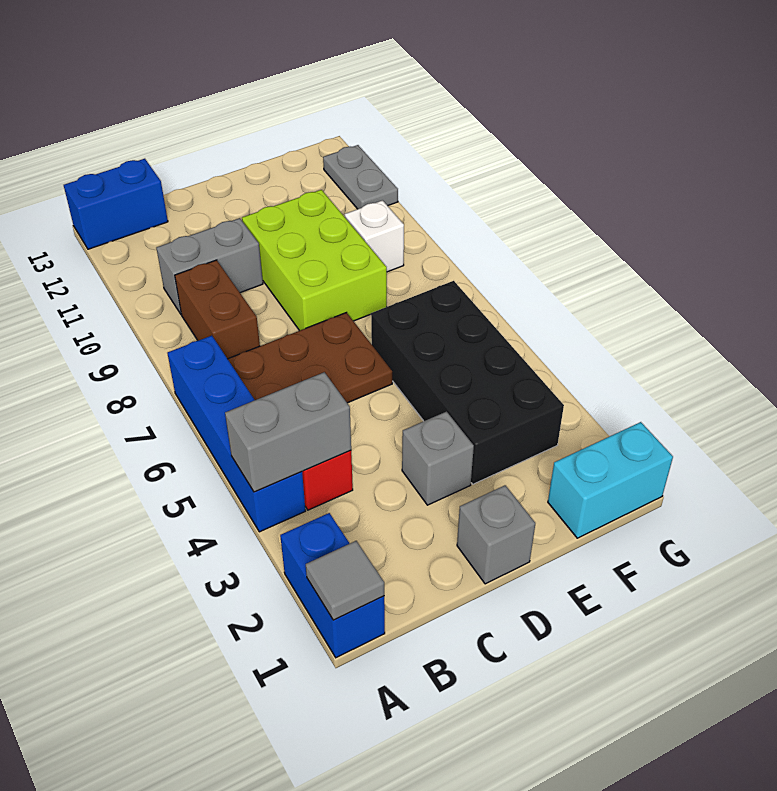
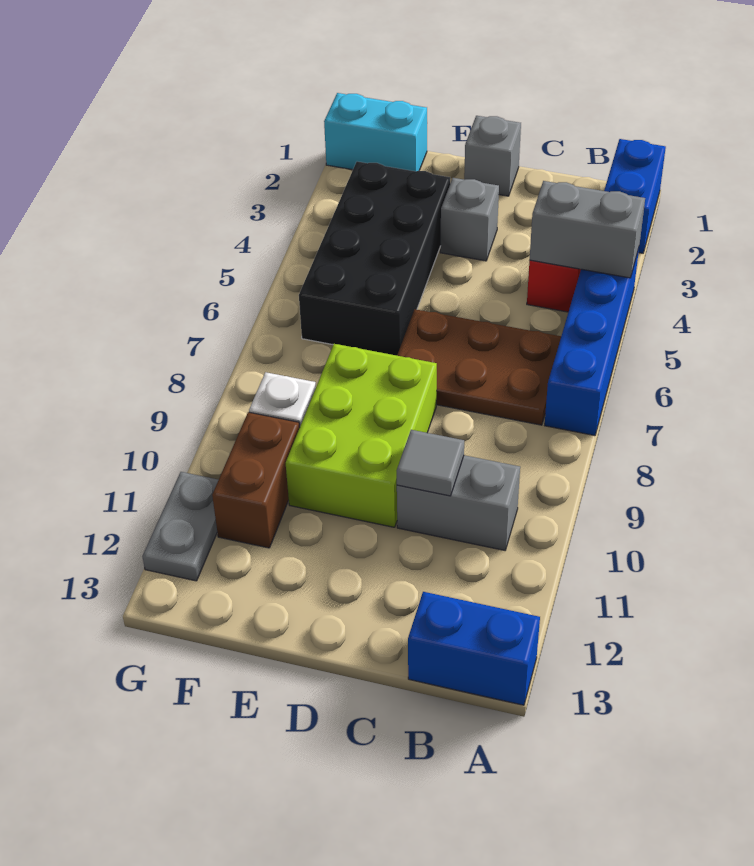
grey tile A1 level 2 -> grey tile C10 level 2
brown brick B8:B9 level 1 -> brown brick F10:F11 level 1

